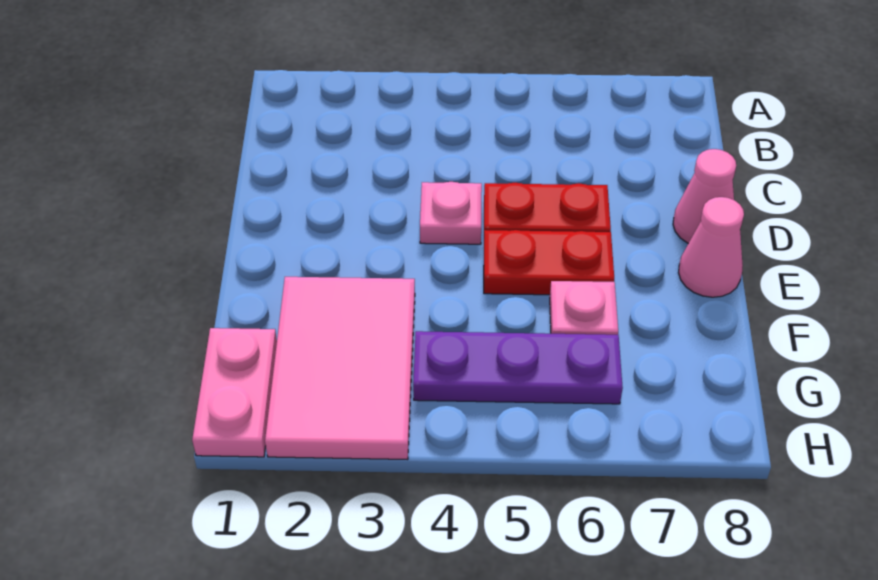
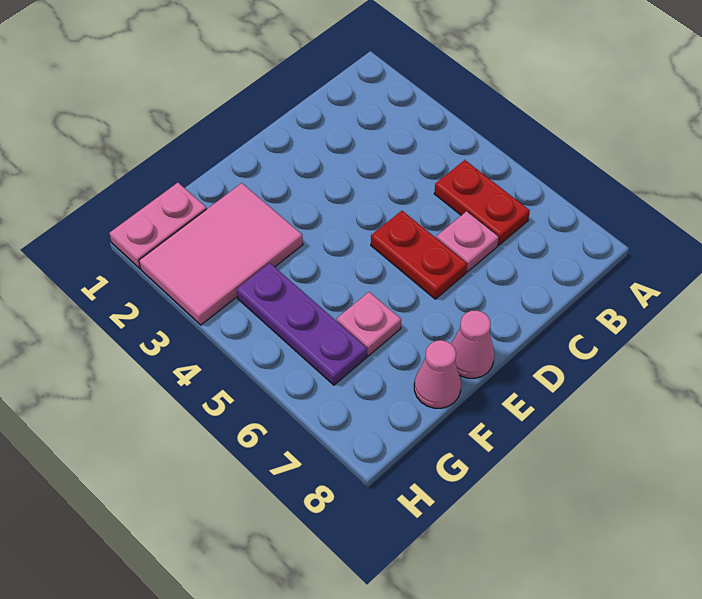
pink plate D4 level 1 -> pink plate C6 level 1
pink cone D8 level 1 -> pink cone F8 level 1
red plate E5:E6 level 1 -> red plate B5:B6 level 1

